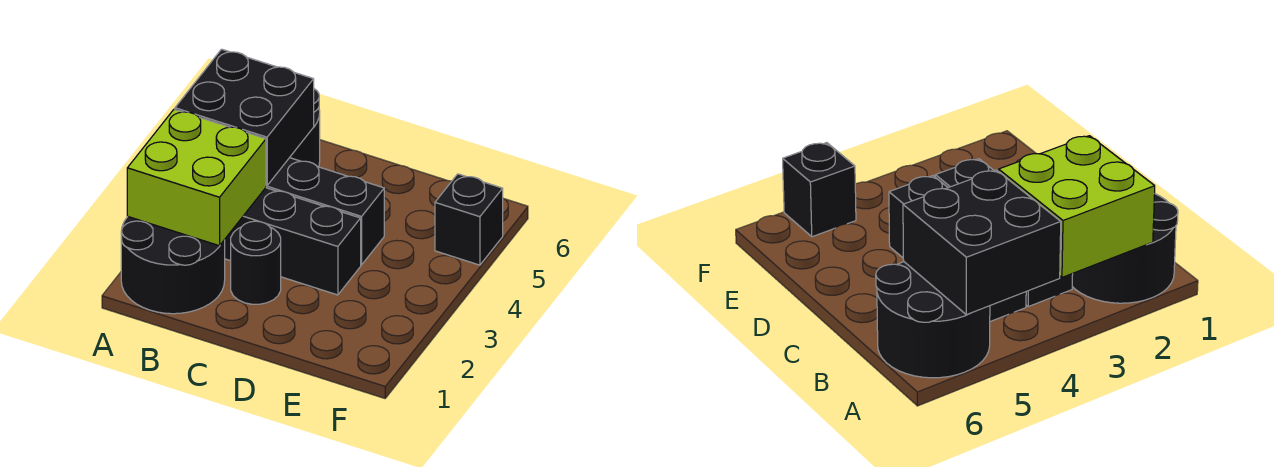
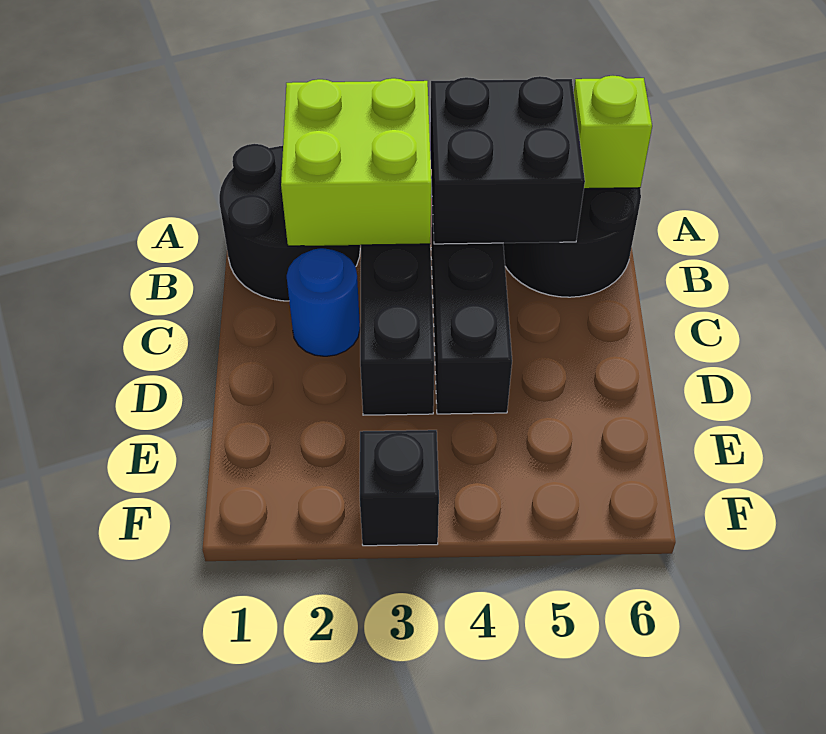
none -> lime brick A6 level 2
black round brick C2 level 1 -> blue round brick C2 level 1
black brick F5 level 1 -> black brick F3 level 1

